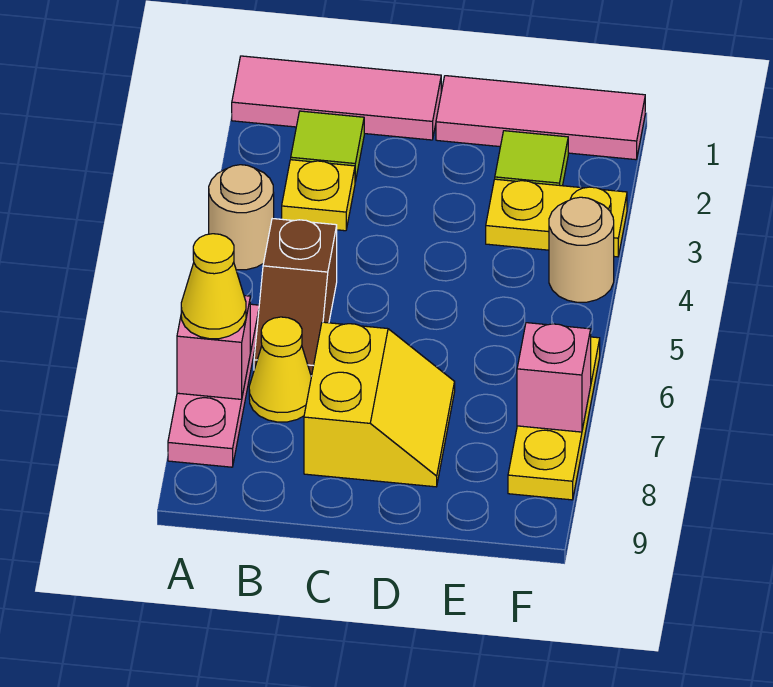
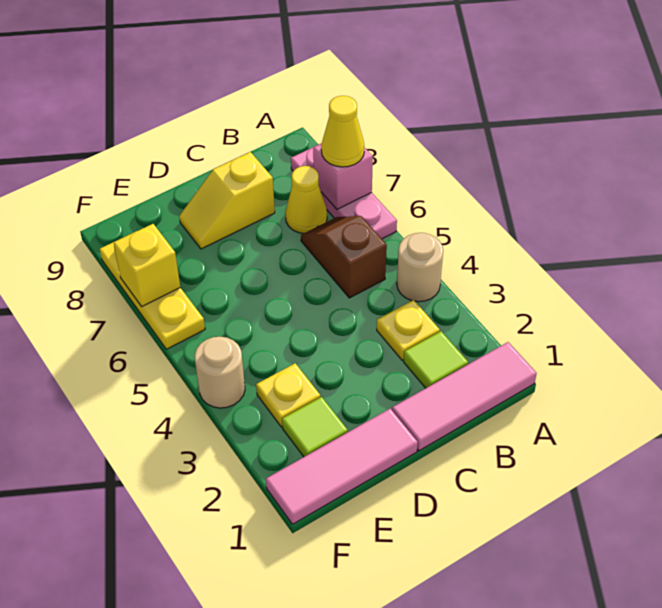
yellow slope C7:D8 level 1 top C -> yellow slope C8:D8 level 1 top C
yellow plate E3:F3 level 1 -> yellow plate E3 level 1
pink brick F7 level 2 -> yellow brick F7 level 2

